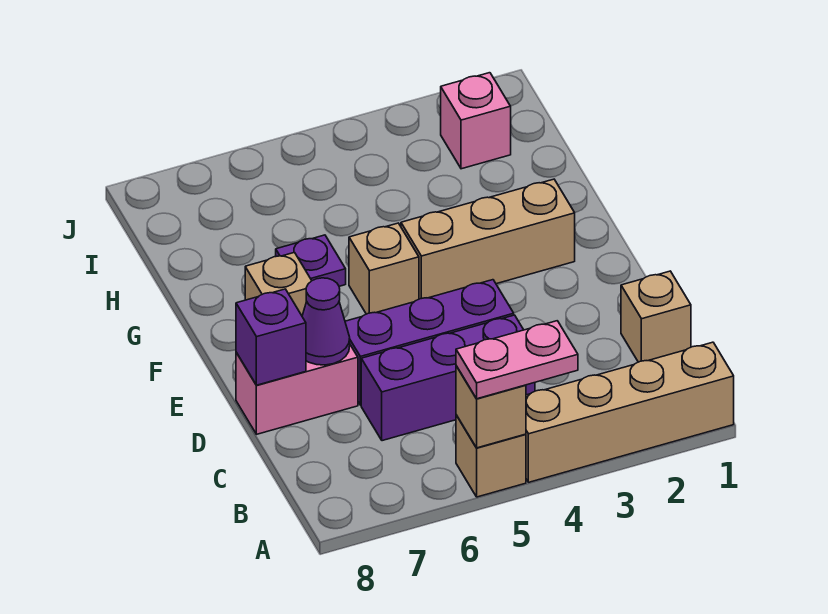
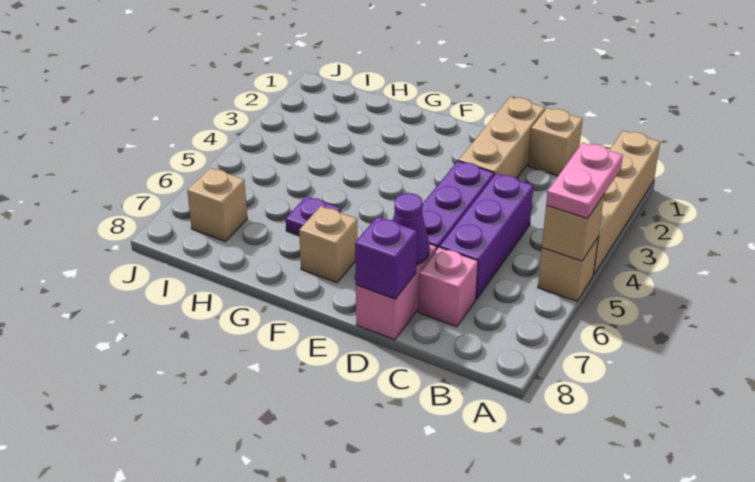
tan brick F2:F4 level 1 -> tan brick D1:D3 level 1
tan brick F5 level 1 -> tan brick I7 level 1
pink brick I2 level 1 -> pink brick C7 level 1

